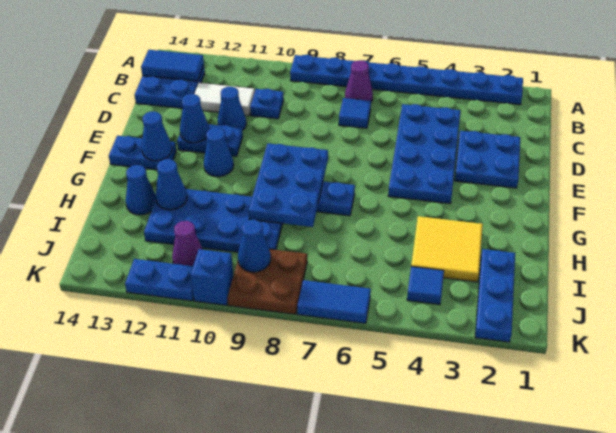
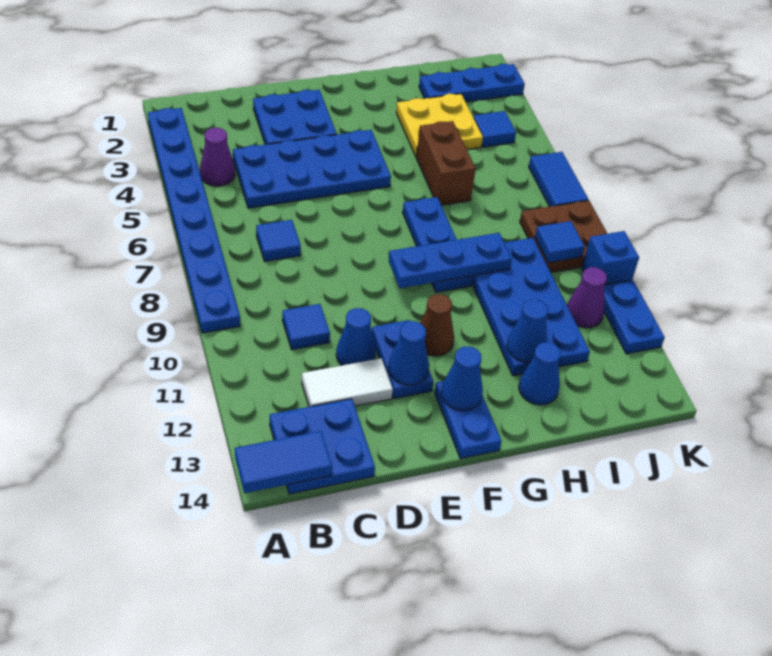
purple cone B7 level 1 -> purple cone B4 level 1
blue tile B13:B14 level 2 -> blue tile A14:B14 level 2
blue plate C10 level 1 -> blue tile C10 level 1
white tile C11:C12 level 1 -> white tile C12:D12 level 1
blue plate F8:H9 level 2 -> blue plate F9:H9 level 2
blue cone F11 level 1 -> brown cone F11 level 1
yellow tile H3:I4 level 1 -> yellow plate H3:I4 level 1
none -> brown brick H5:H6 level 1
blue cone J9 level 2 -> blue tile J9 level 2

